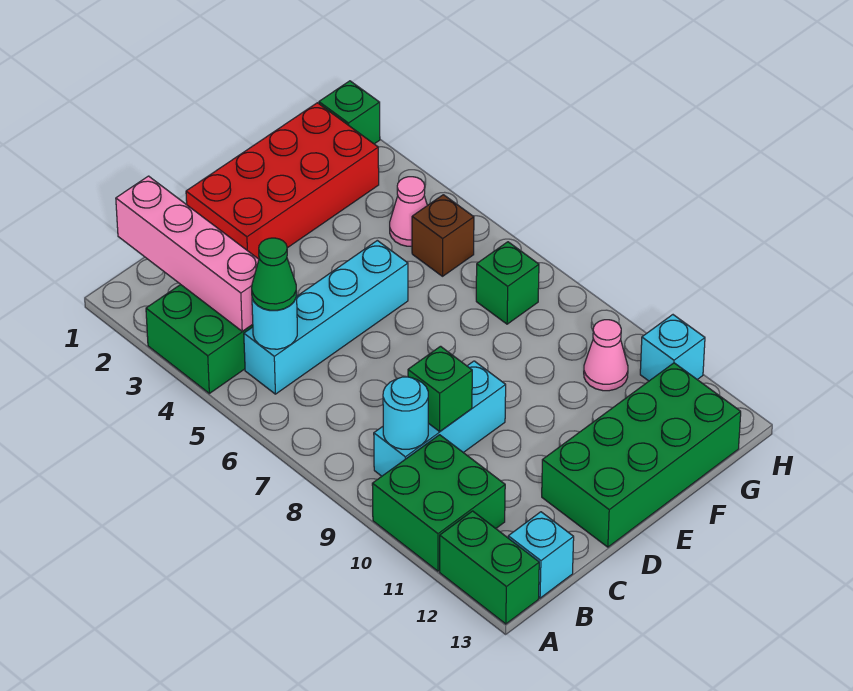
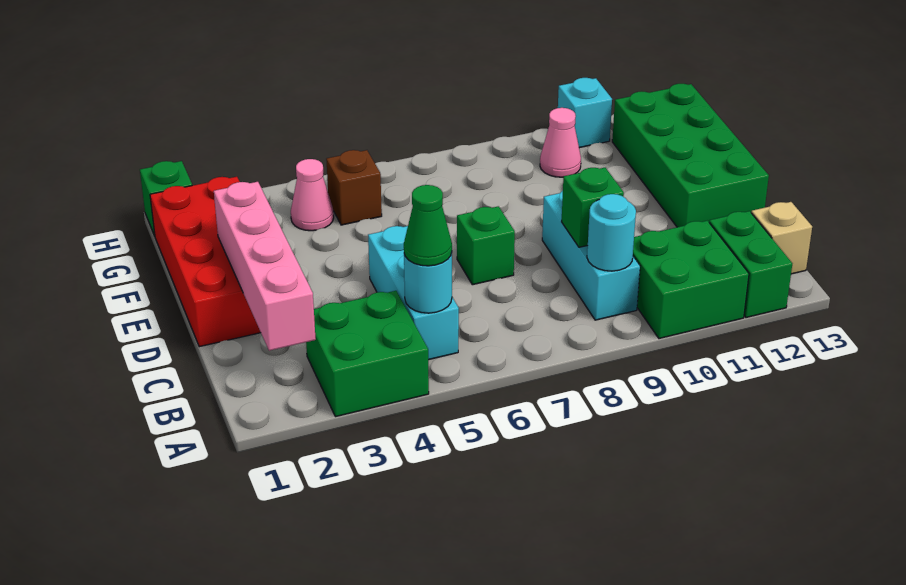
green brick A12:A13 level 1 -> green brick A12:B12 level 1
pink brick B1:B4 level 2 -> pink brick B2:E2 level 2
cyan brick B5:E5 level 1 -> cyan brick B5:D5 level 1
cyan brick B13 level 1 -> tan brick B13 level 1
green brick G7 level 1 -> green brick D7 level 1

